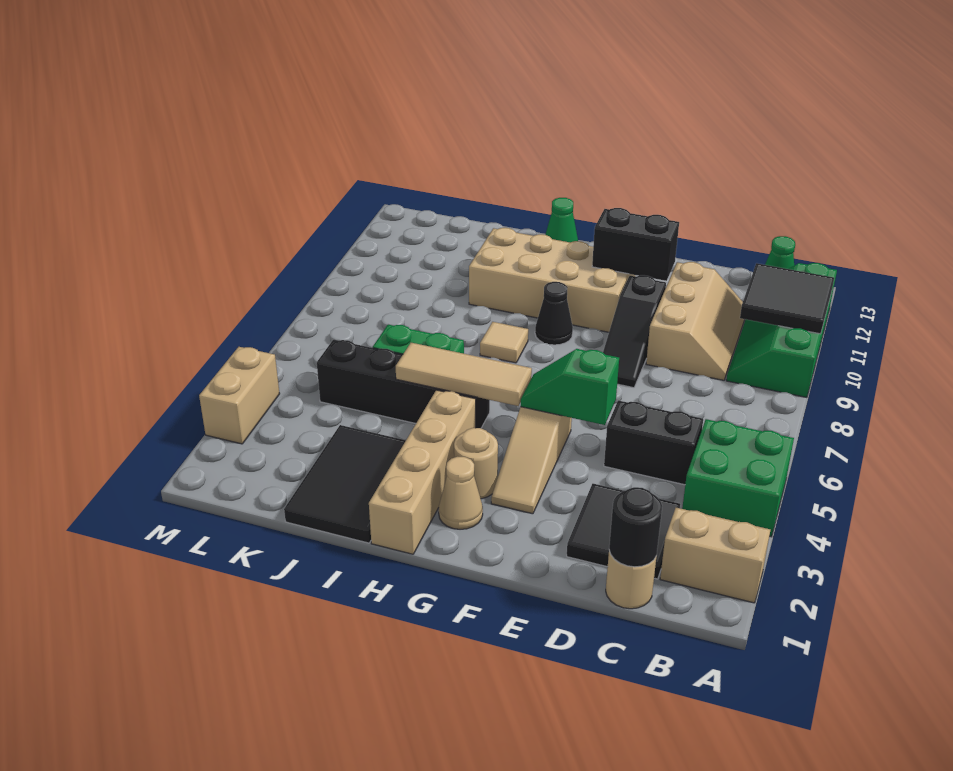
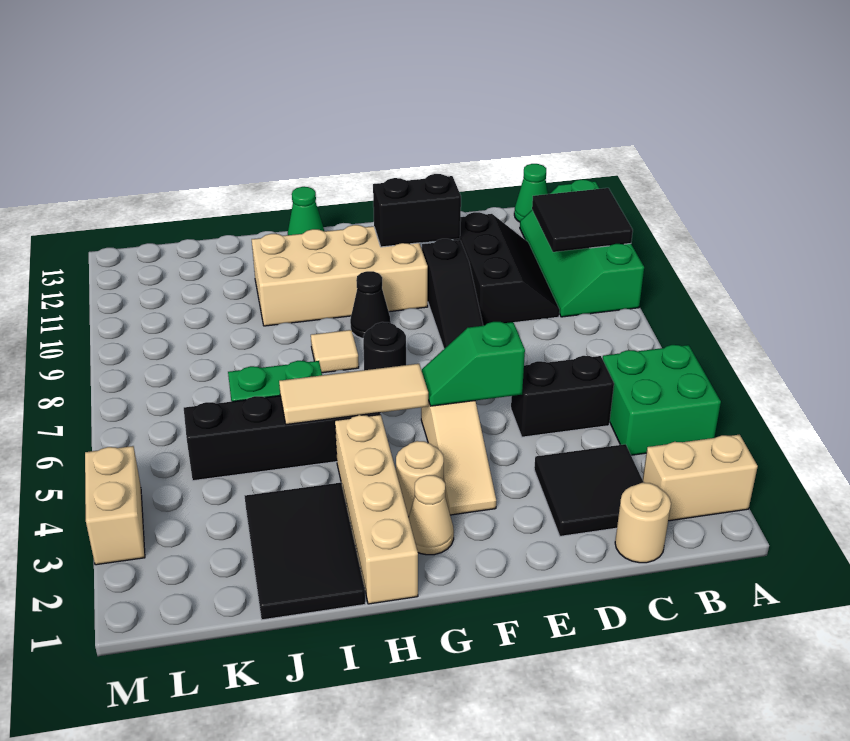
black round brick C1 level 2 -> black round brick G7 level 1
tan slope C9:D11 level 1 top D -> black slope C9:D11 level 1 top D

